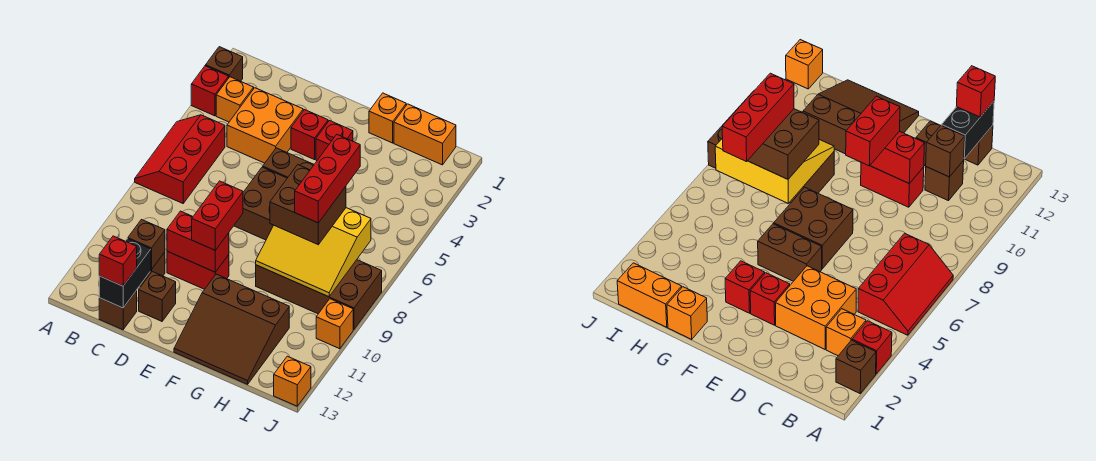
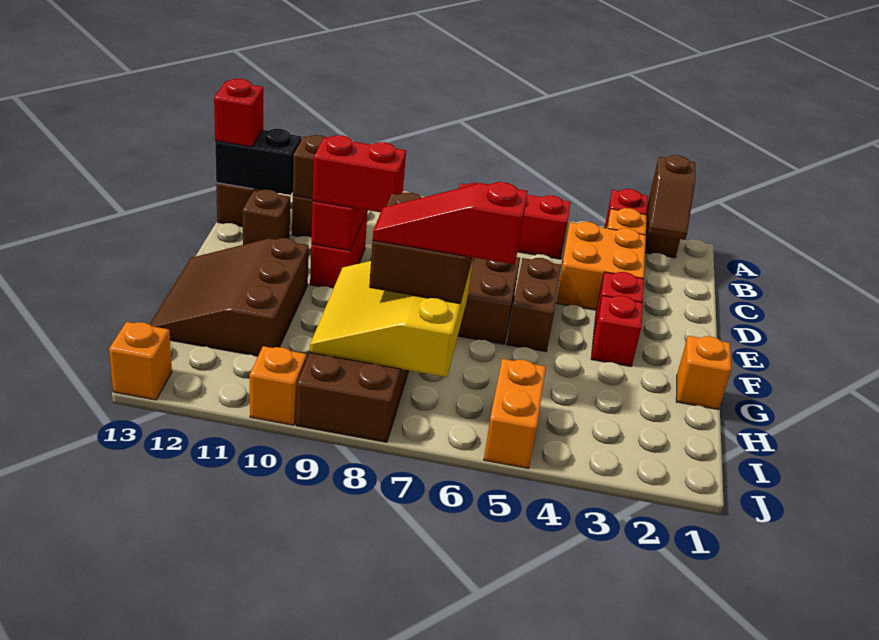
none -> brown slope A2:B2 level 2 top A
orange brick H1:I1 level 1 -> orange brick I5:J5 level 1
red brick H6:H8 level 4 -> red slope H6:H8 level 4 top 6

